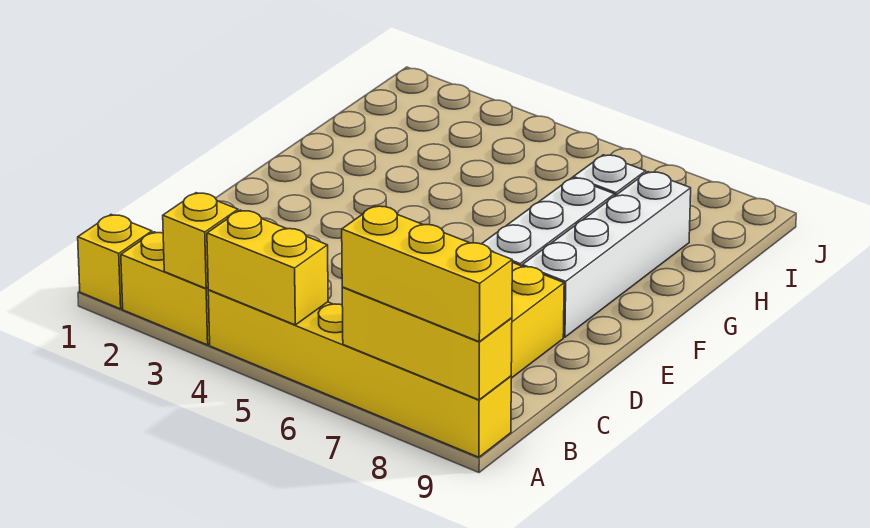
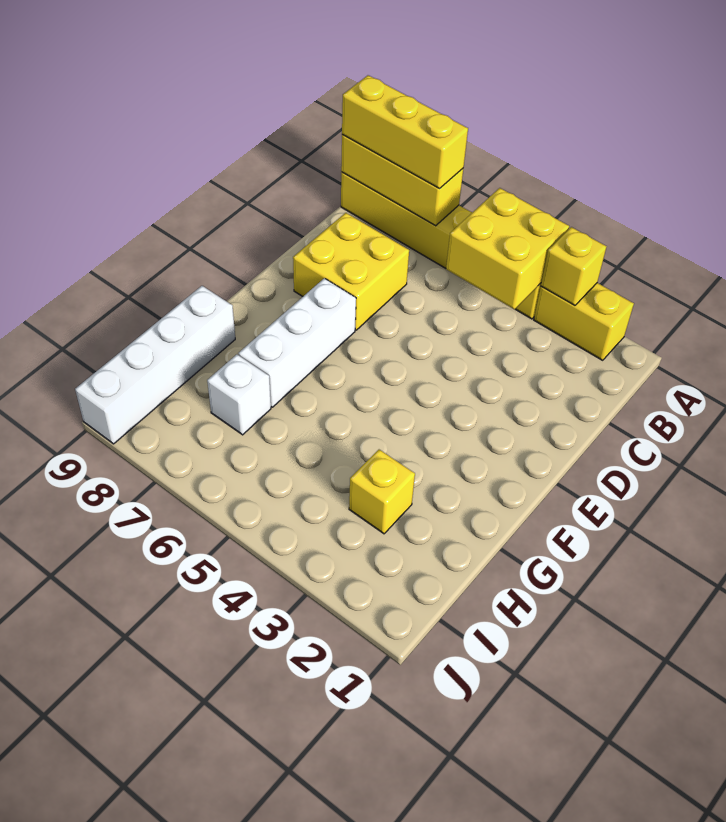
yellow brick A1 level 1 -> yellow brick H3 level 1
yellow brick A4:A5 level 2 -> yellow brick A4:B5 level 2
white brick E8:H8 level 1 -> white brick G9:J9 level 1

